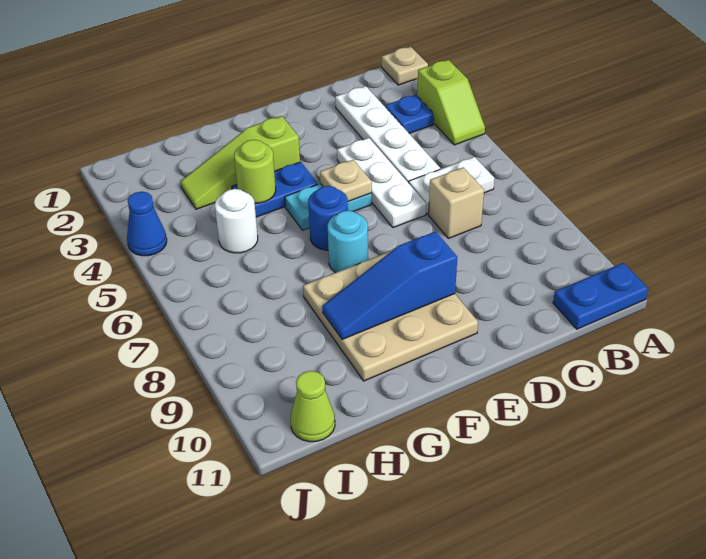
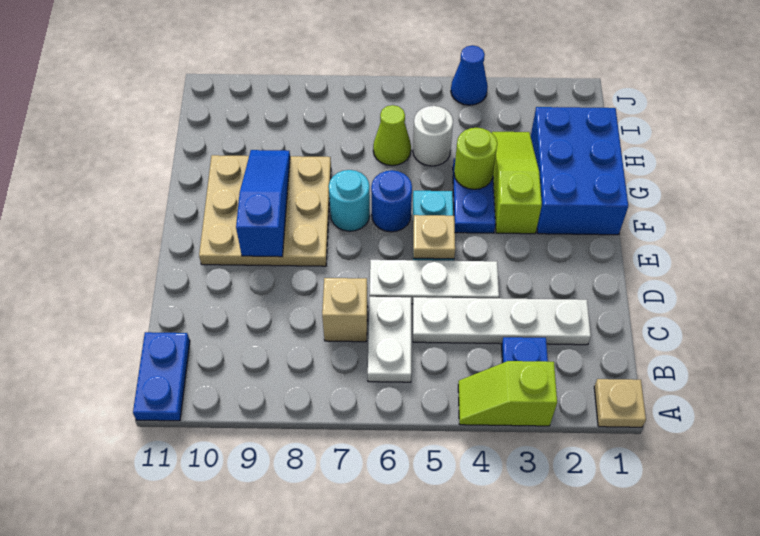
none -> blue brick F1:H2 level 1
lime cone I11 level 1 -> lime cone H6 level 1

